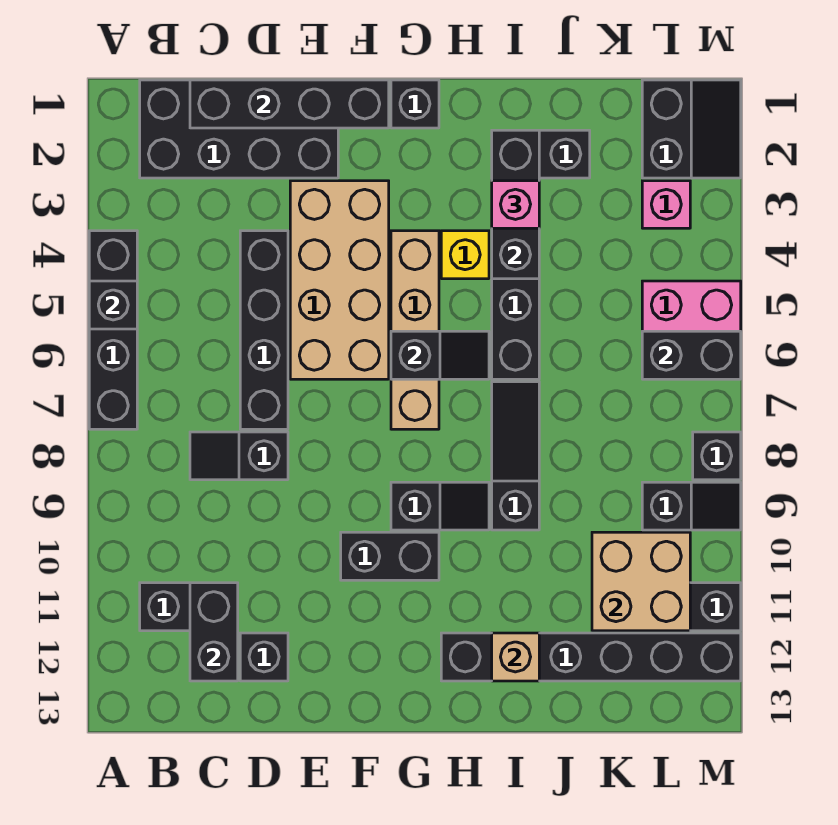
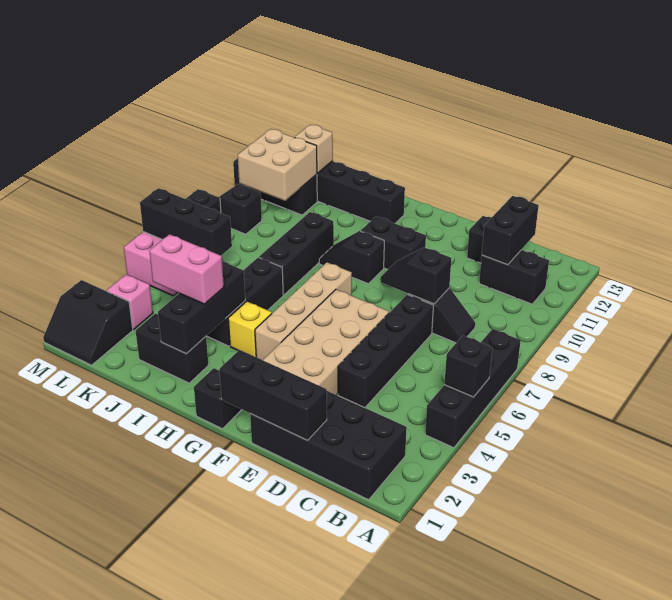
black brick C1:F1 level 2 -> black brick D1:F1 level 2
black slope G6:H6 level 2 top G -> black slope D8:E8 level 2 top D
pink brick I3 level 3 -> pink brick I3:J3 level 3
black slope I7:I9 level 1 top 9 -> black brick I7:I9 level 1
tan brick I12 level 2 -> tan brick K12 level 2
black slope L1:M2 level 1 top L -> black slope L1:M2 level 1 top 2
black brick L6:M6 level 2 -> black brick K6:M6 level 2

